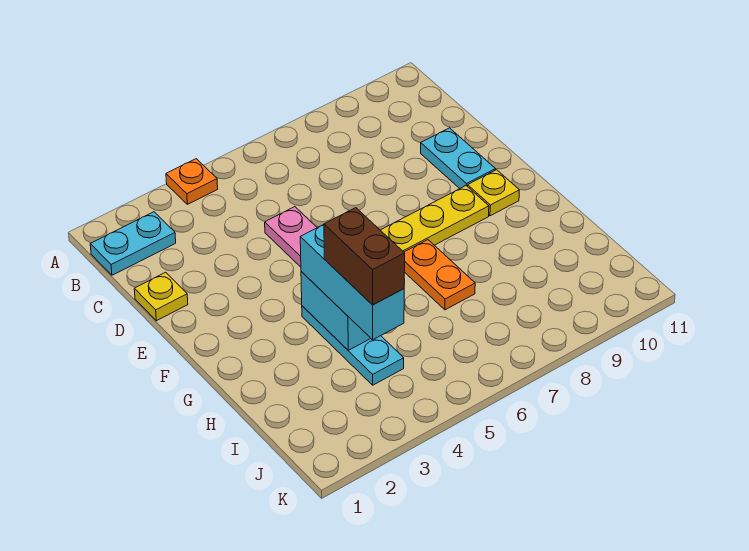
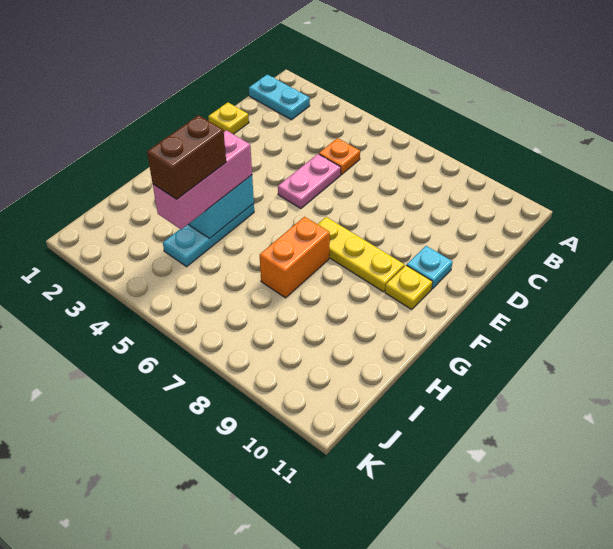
orange plate A4 level 1 -> orange plate C5 level 1
cyan plate D10:E10 level 1 -> cyan plate E10 level 1
cyan brick G4:I4 level 3 -> pink brick G4:I4 level 3
orange plate G7:H7 level 1 -> orange brick G7:H7 level 1

